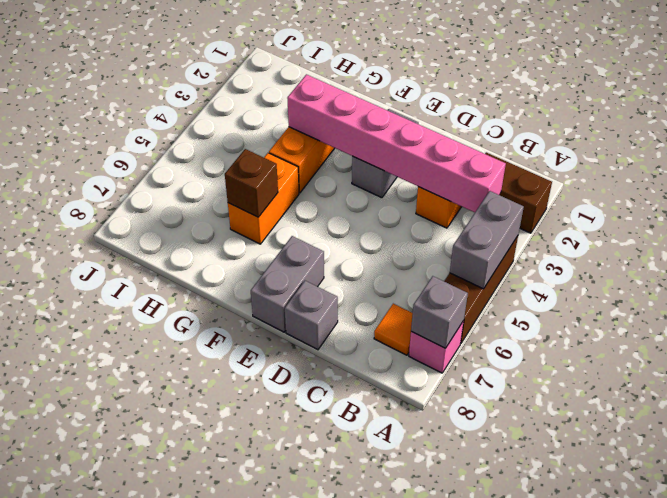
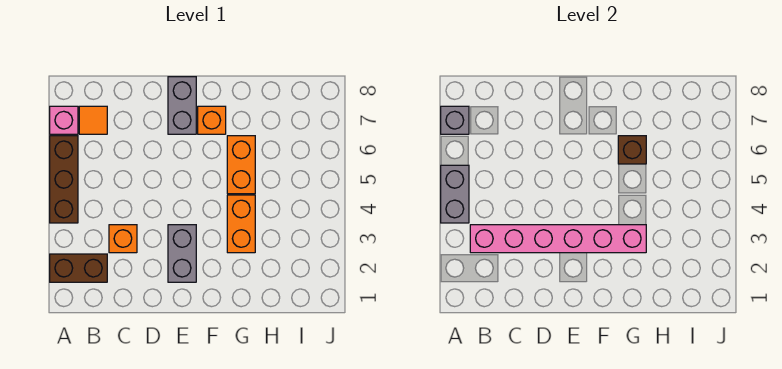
grey brick D8 level 1 -> none
none -> orange brick F7 level 1

